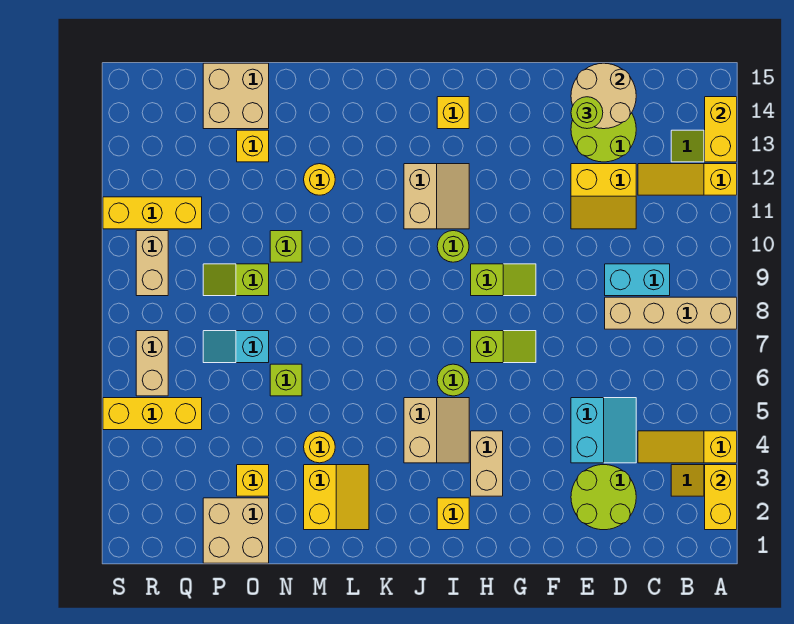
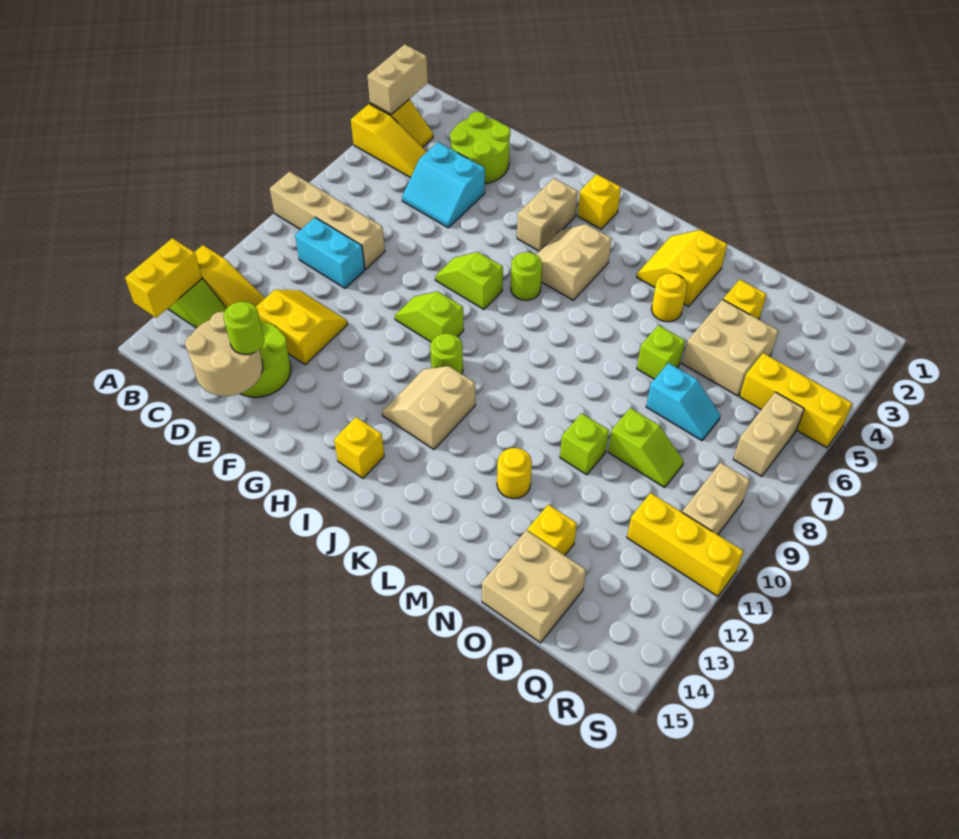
yellow brick A2:A3 level 2 -> tan brick A2:A3 level 2
cyan slope D4:E5 level 1 top E -> cyan slope D4:E5 level 1 top 4
tan brick O1:P2 level 1 -> tan brick O4:P5 level 1

